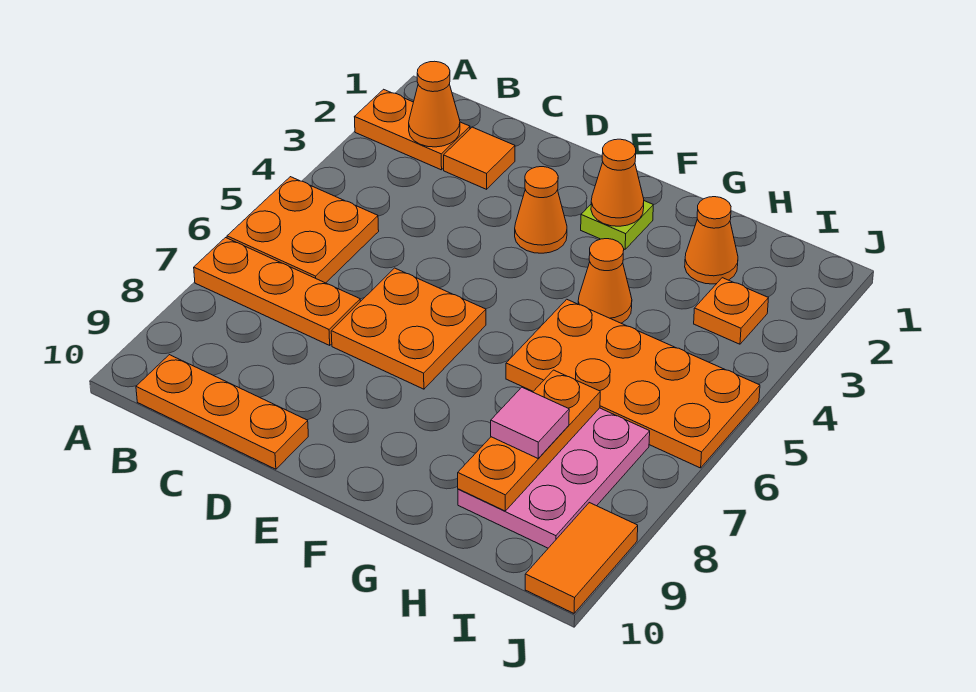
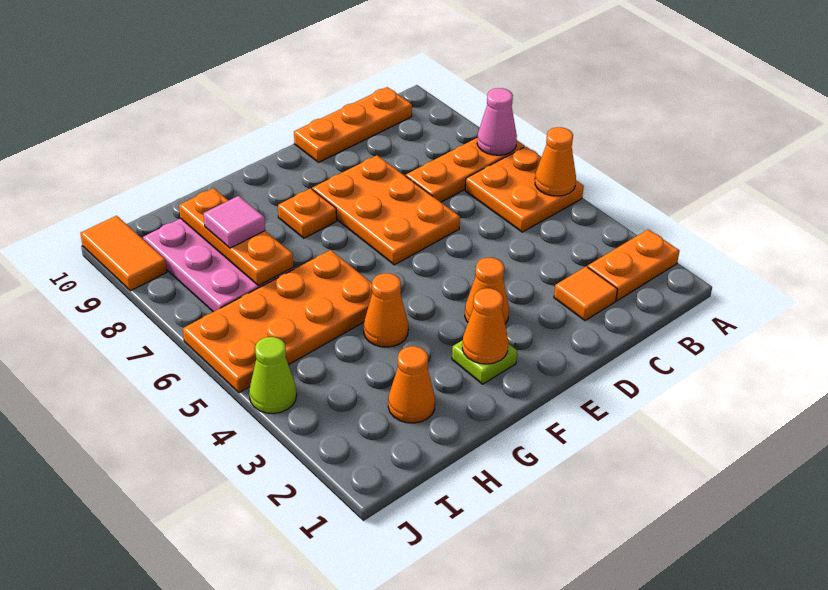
none -> pink cone A7 level 2
orange cone B2 level 2 -> orange cone A5 level 2
orange plate D6:E7 level 1 -> orange plate D6:E8 level 1
orange plate I3 level 1 -> orange plate F8 level 1
none -> lime cone J4 level 1

